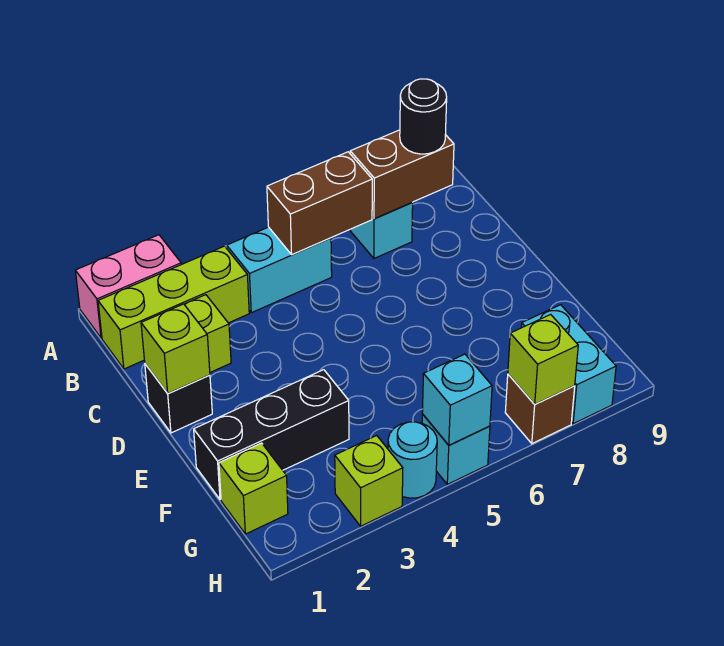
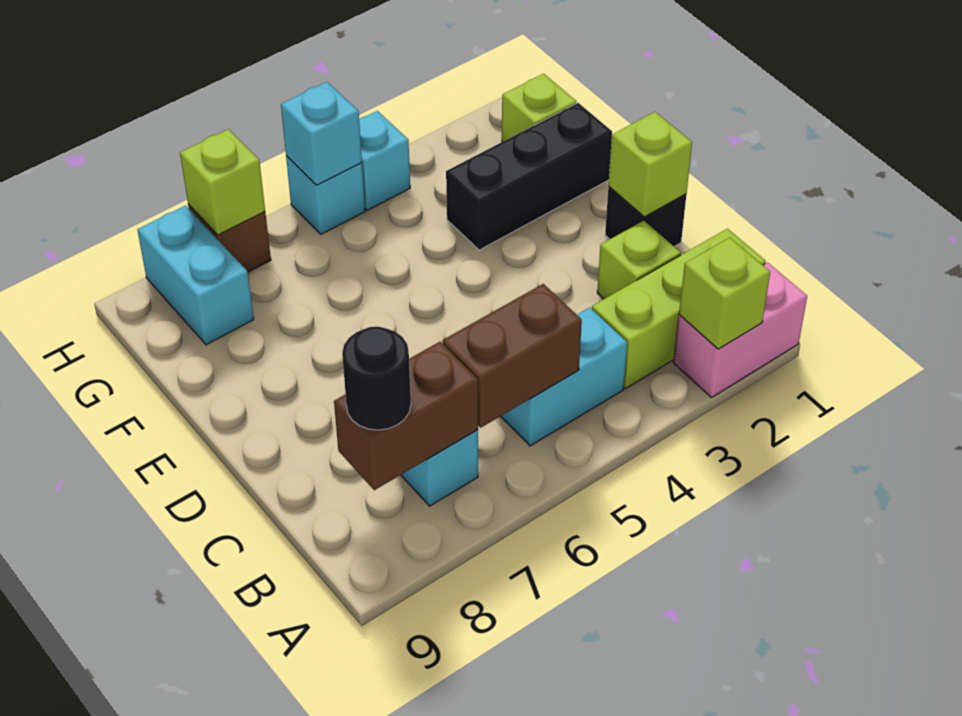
lime brick H3 level 1 -> lime brick A2 level 2
cyan round brick H4 level 1 -> cyan brick H4 level 1

